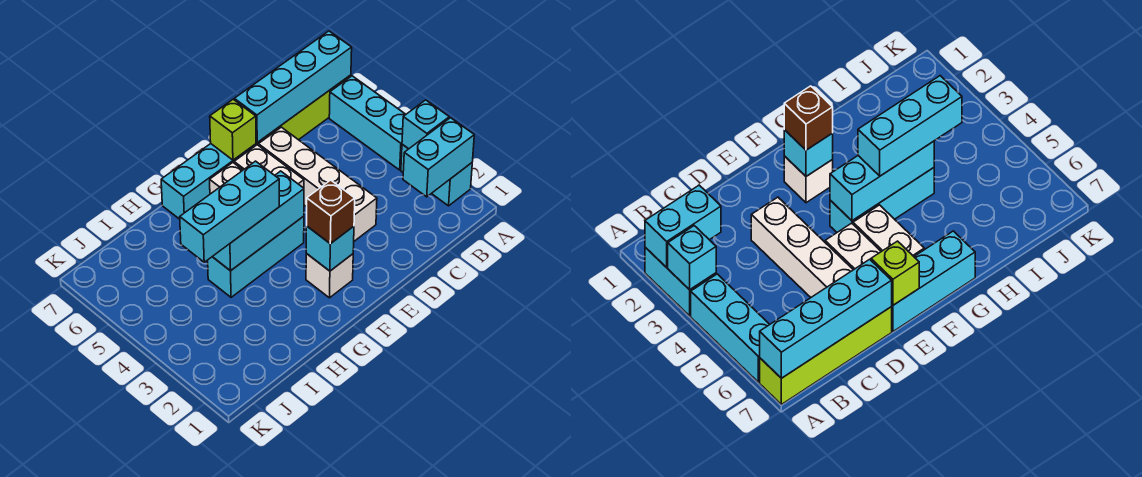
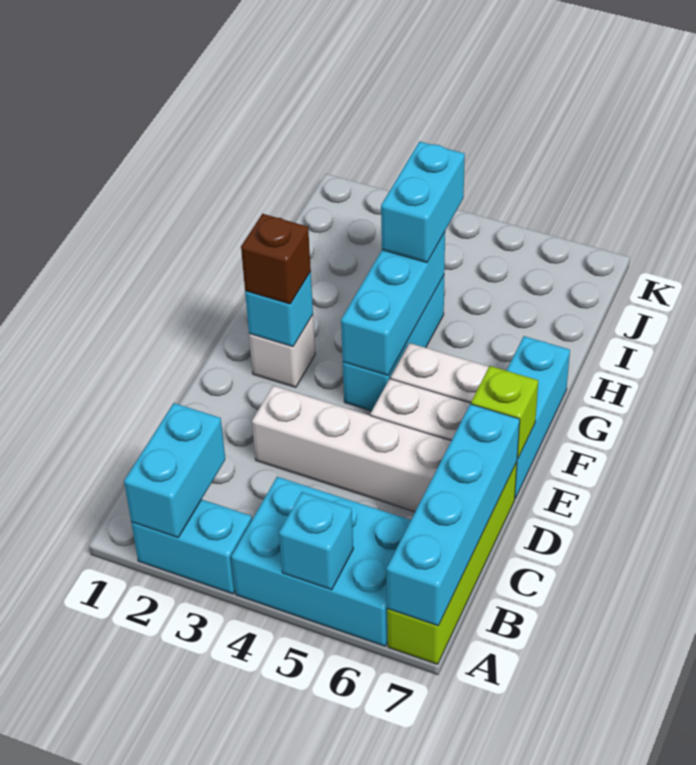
cyan brick A3 level 2 -> cyan brick A5 level 2
cyan brick A4:A6 level 1 -> cyan brick A4:B6 level 1
cyan brick G4:I4 level 3 -> cyan brick H4:I4 level 3

